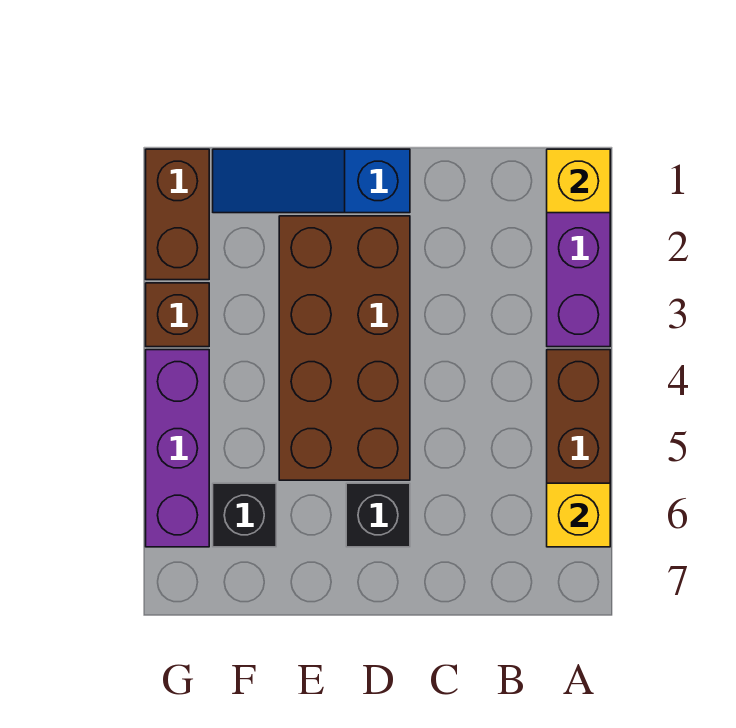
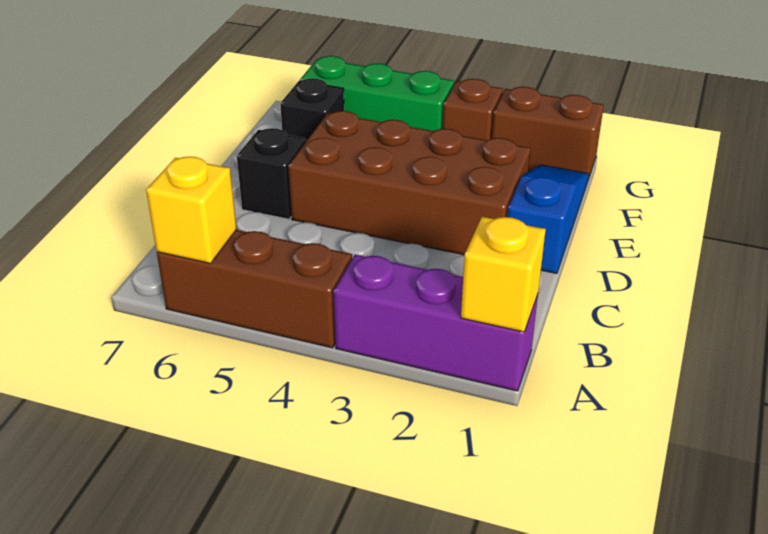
purple brick G4:G6 level 1 -> green brick G4:G6 level 1

